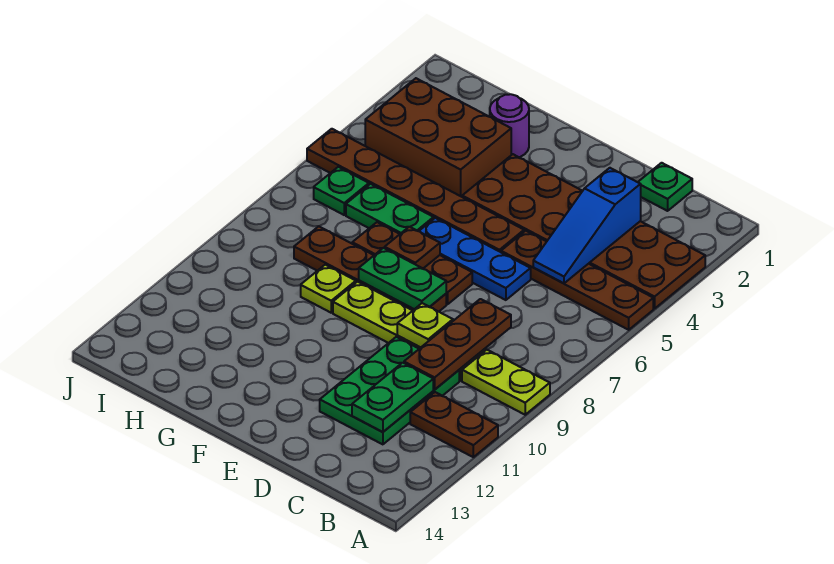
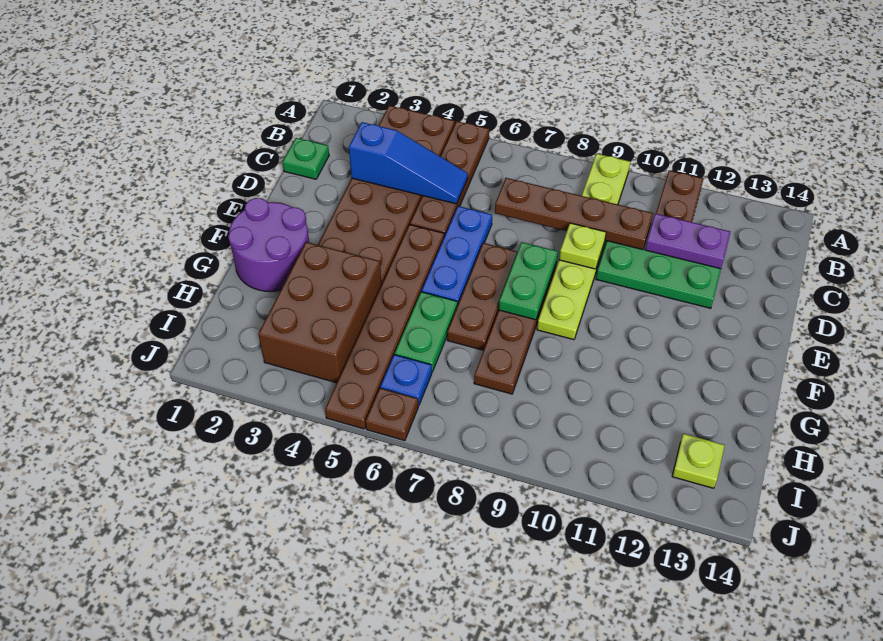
brown plate C8:C10 level 2 -> brown plate C7:C10 level 2
green plate C11:C12 level 2 -> purple plate C11:C12 level 2
brown plate F7 level 2 -> brown plate J6 level 1
purple round brick G2 level 1 -> purple round brick F1:G2 level 1
lime plate G9 level 1 -> lime plate I13 level 1
green plate I6 level 1 -> blue plate I6 level 1

